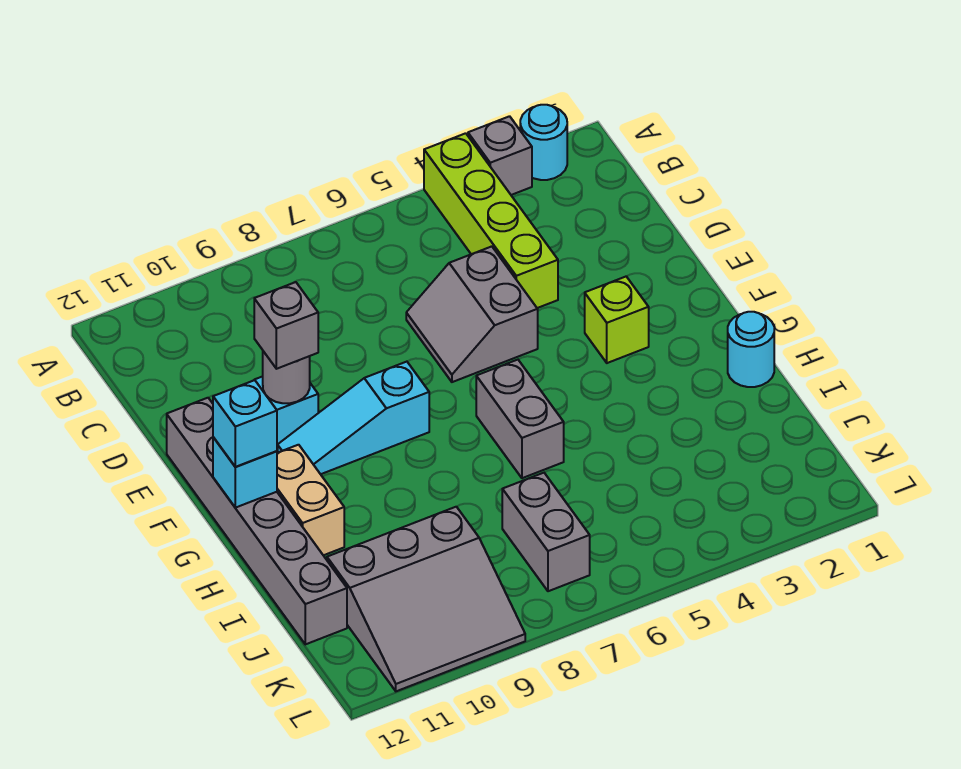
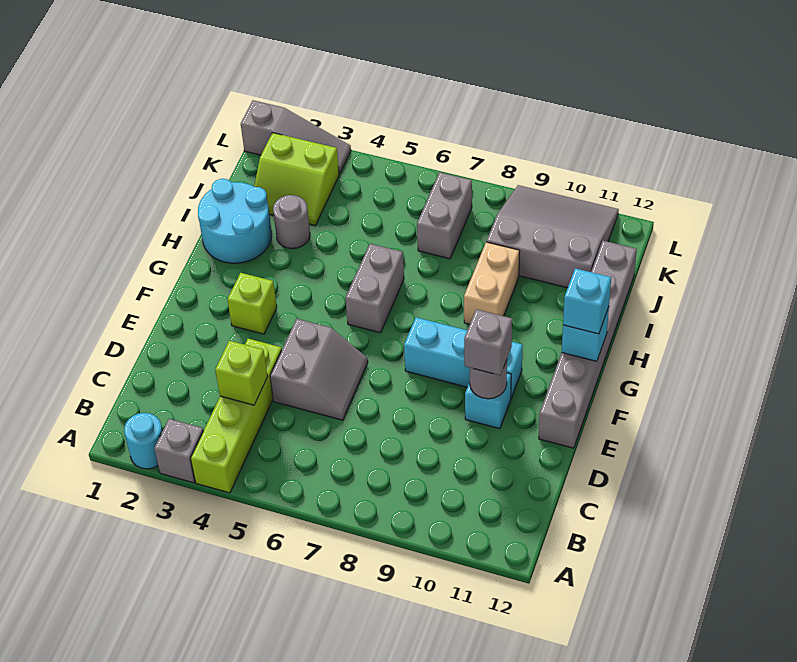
none -> lime brick C4 level 2
cyan slope F8:F10 level 1 top 8 -> cyan brick F8:F10 level 1
tan brick G11:H11 level 1 -> tan brick H9:I9 level 1
cyan round brick H1 level 1 -> cyan round brick H1:I2 level 1
none -> grey round brick I3 level 1
none -> lime slope J2:K3 level 1 top K
none -> grey slope L1:L3 level 1 top 1

